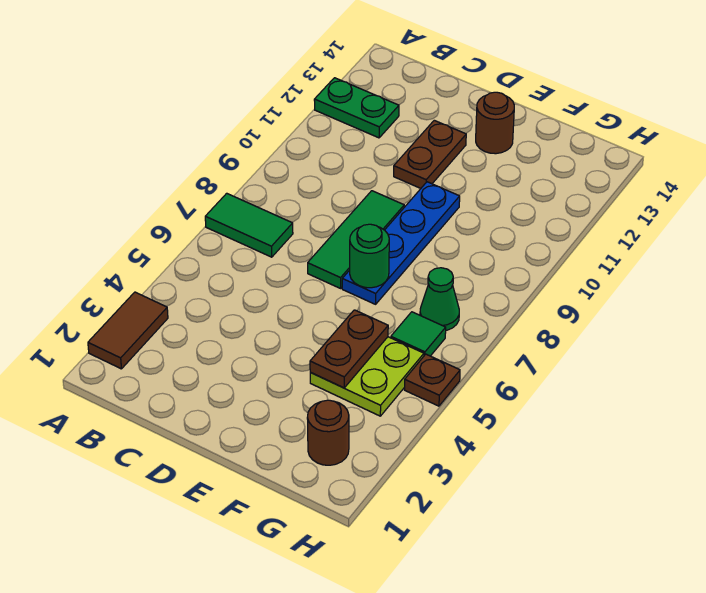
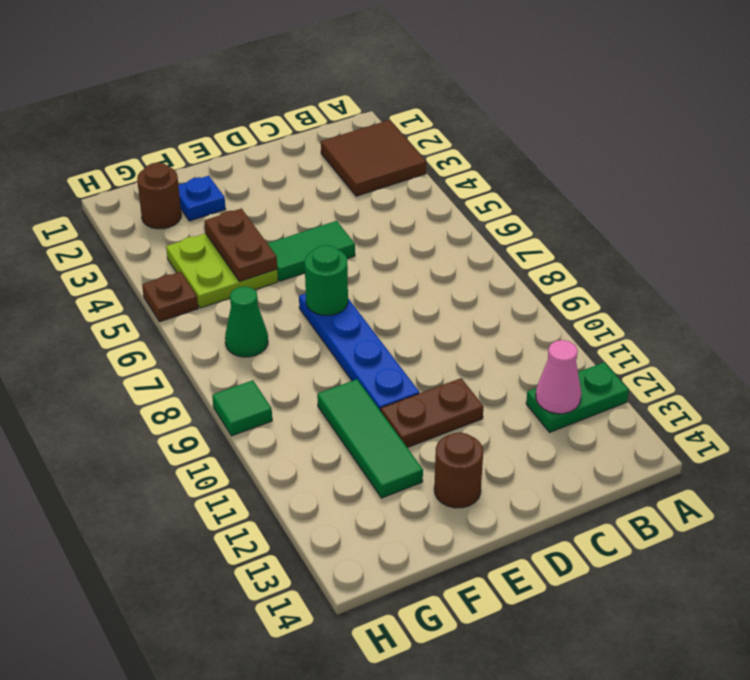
brown tile A2:A3 level 1 -> brown tile A2:B3 level 1
green tile A7:B7 level 1 -> green tile D5:E5 level 1
none -> pink cone B12 level 2
green tile D7:D9 level 1 -> green tile F10:F12 level 1
brown plate D11:D12 level 1 -> brown plate D11:E11 level 1
none -> blue plate F2 level 1
green tile G6 level 1 -> green tile H9 level 1

